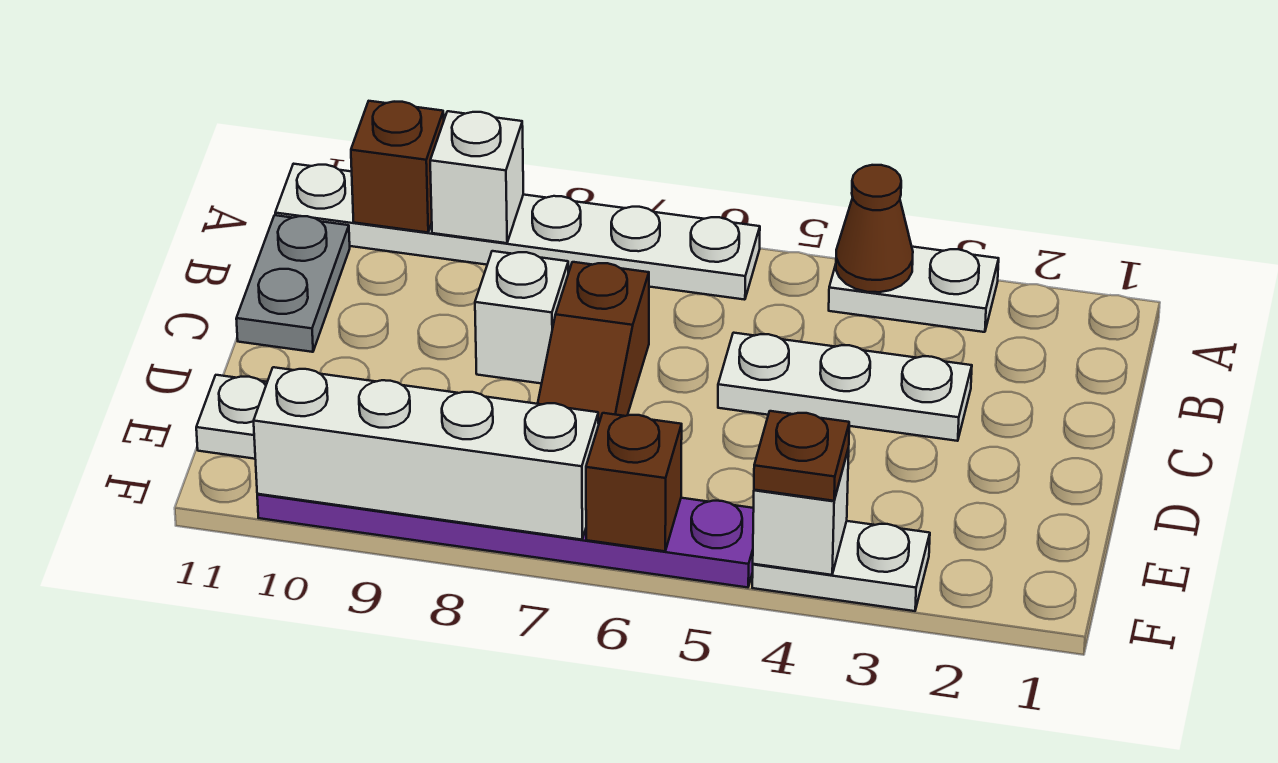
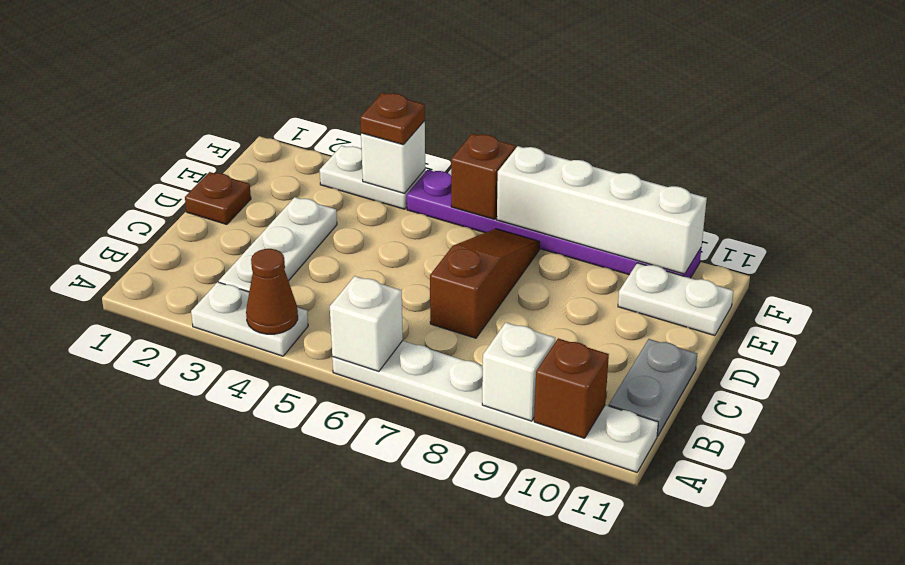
white plate C3:C5 level 1 -> white plate B3:D3 level 1
white brick C8 level 1 -> white brick A6 level 2
none -> brown plate D1 level 1

